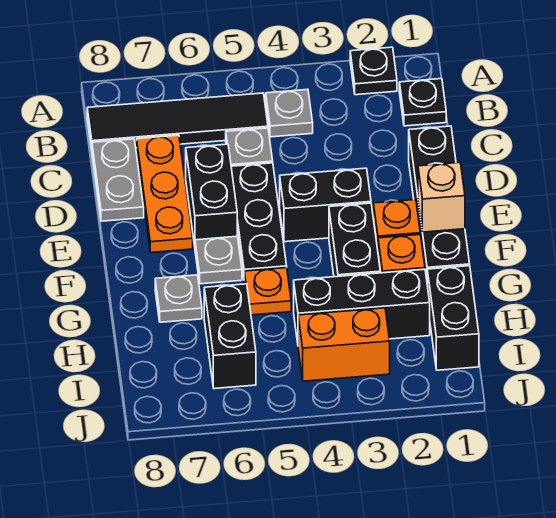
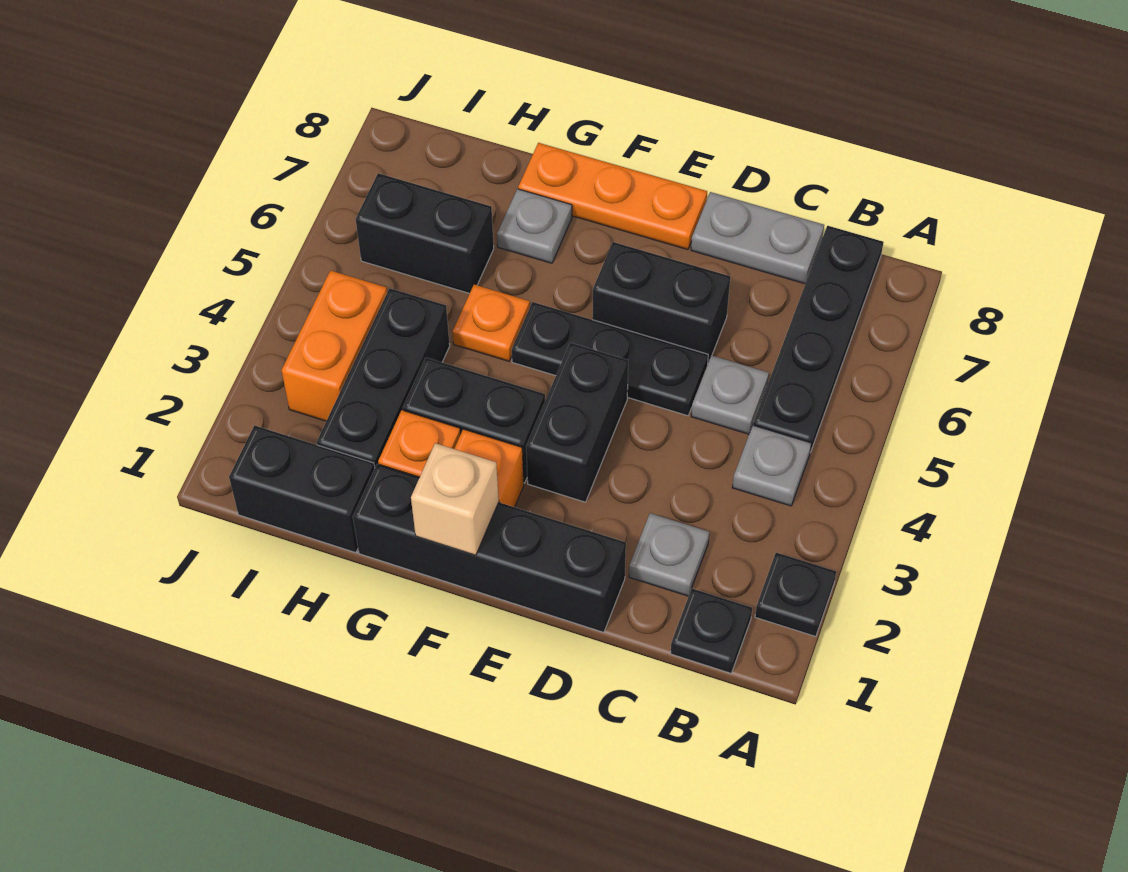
black tile B5:B8 level 1 -> black plate B5:B8 level 1
orange plate C7:E7 level 1 -> orange plate E8:G8 level 1
grey plate F6 level 1 -> grey plate C2 level 1

